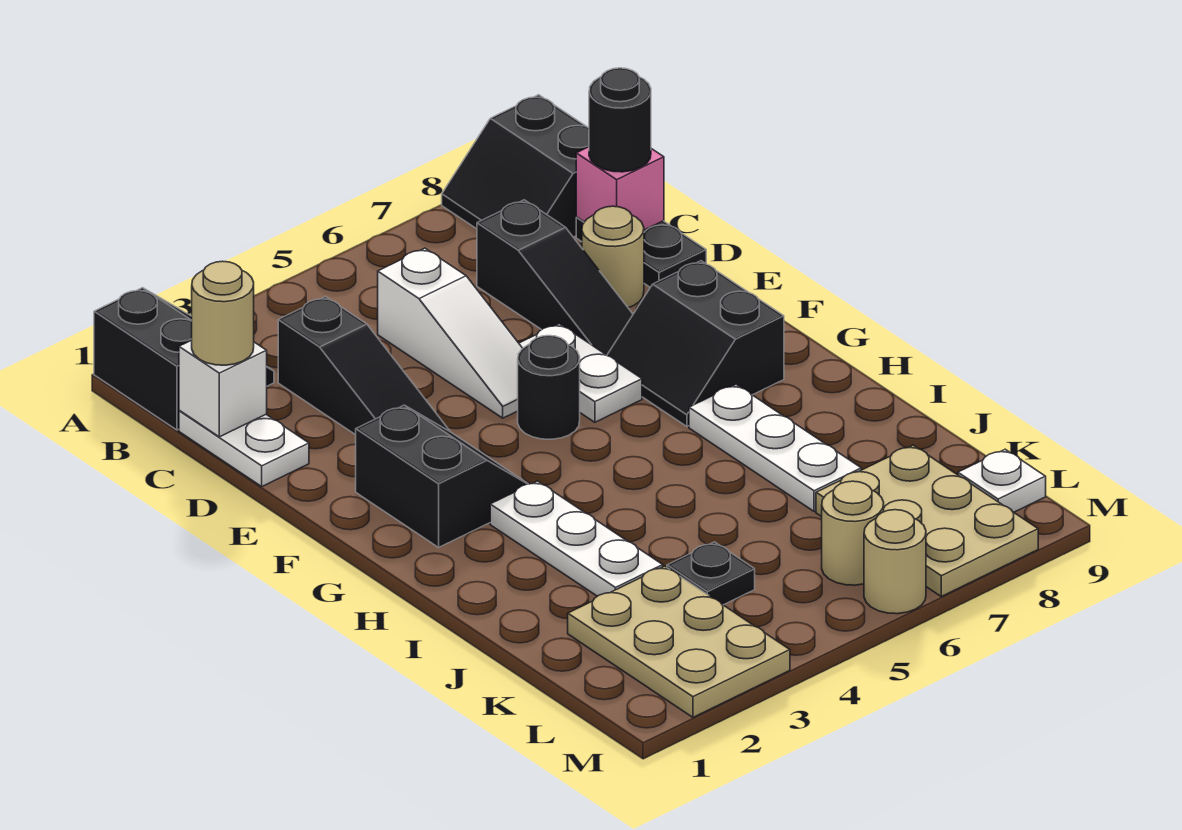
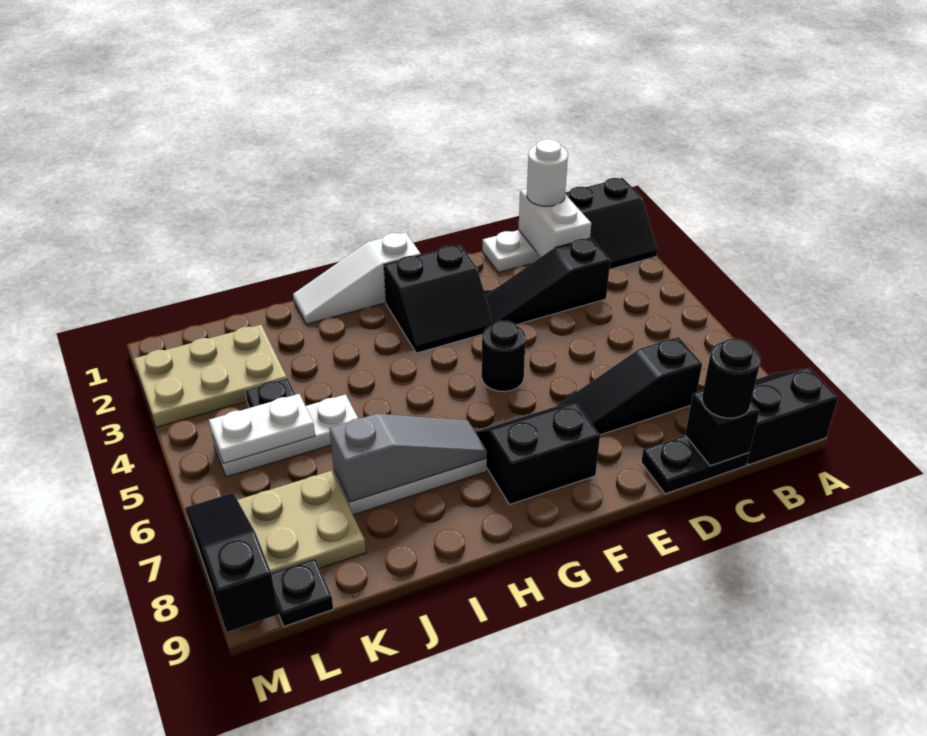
white brick C1 level 2 -> white brick C1:C2 level 2
tan round brick C1 level 3 -> white round brick C1 level 3
white slope C5:E5 level 1 top C -> white slope G1:I1 level 1 top G
pink brick C9 level 2 -> black brick C9 level 2
tan round brick D8 level 1 -> none
white plate E6:F6 level 1 -> white plate K5:L5 level 2
white plate H3:J3 level 1 -> white plate J5:L5 level 1
none -> grey slope H7:J7 level 2 top J
tan round brick L6 level 1 -> none
white plate L9 level 1 -> black plate L9 level 1
tan round brick M6 level 1 -> none
none -> black slope M7:M9 level 2 top 9

